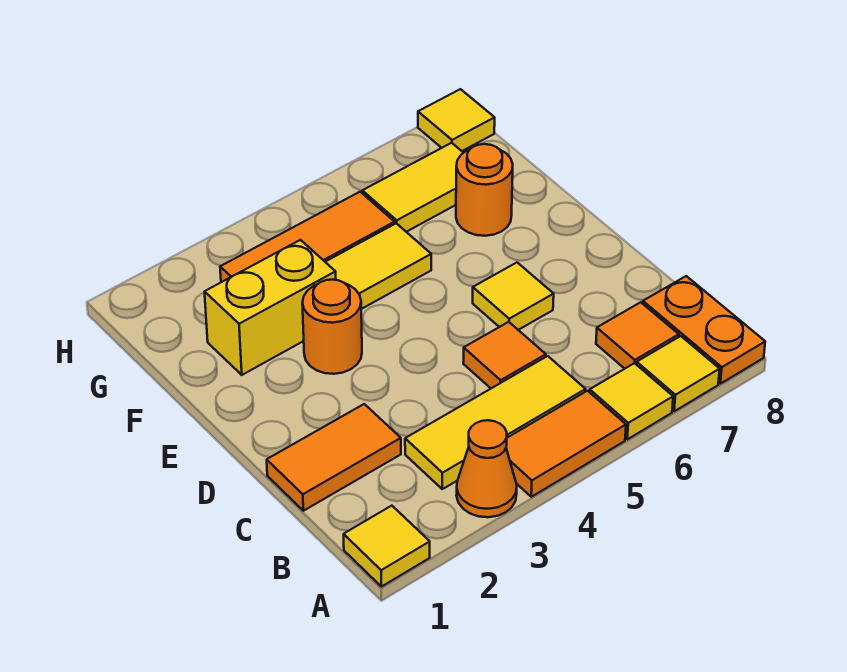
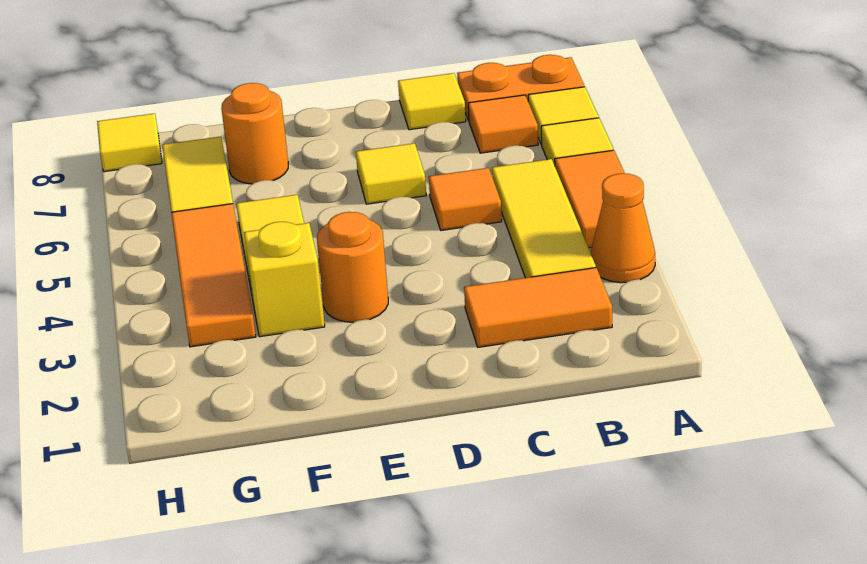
yellow tile A1 level 1 -> yellow tile C8 level 1
orange tile C1:C2 level 1 -> orange tile B2:C2 level 1
yellow brick F2:F3 level 1 -> yellow brick F3 level 1

